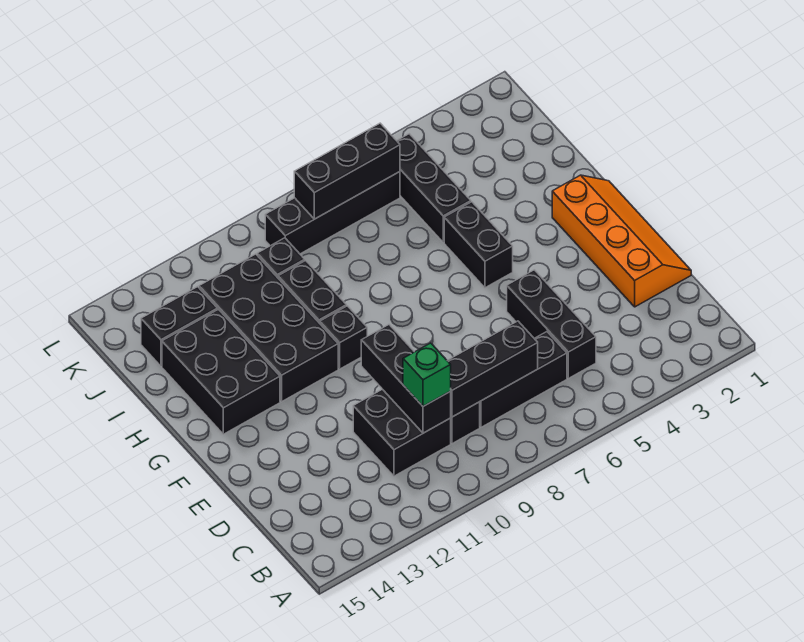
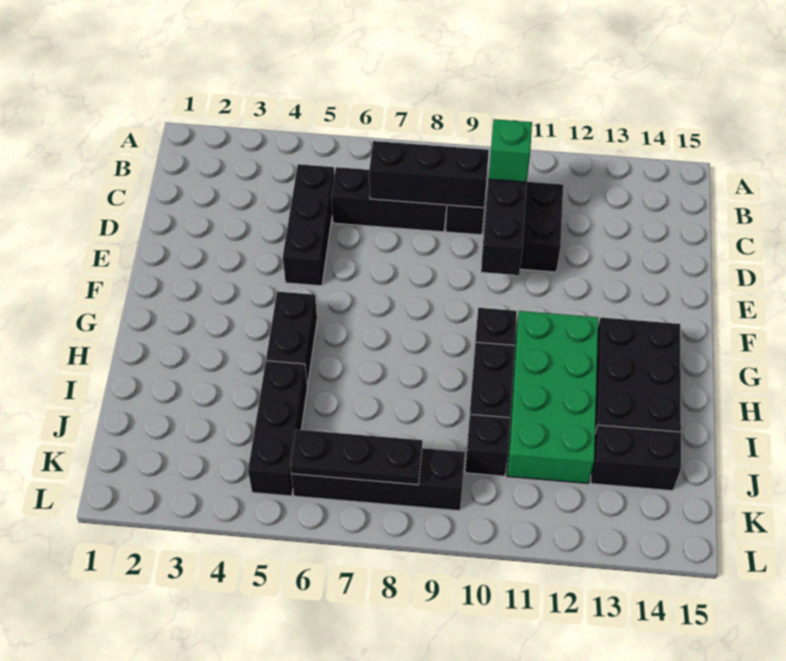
orange slope D1:G2 level 1 top 2 -> none
black brick G11:J12 level 1 -> green brick G11:J12 level 1
black brick K6:K8 level 2 -> black plate K6:K8 level 2

